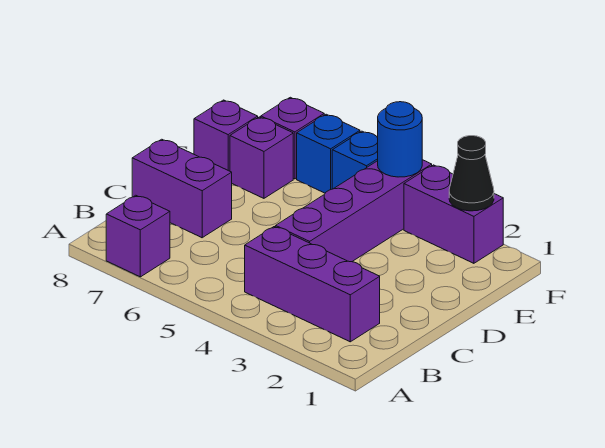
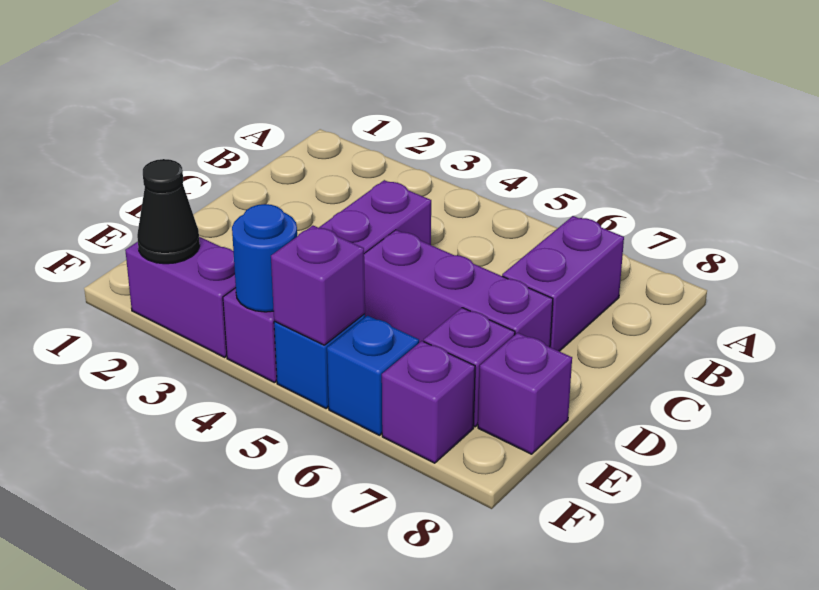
purple brick A7 level 1 -> purple brick F5 level 2
purple brick B2:B4 level 1 -> purple brick D5:D7 level 1
purple brick C7:C8 level 1 -> purple brick B7:C7 level 1

